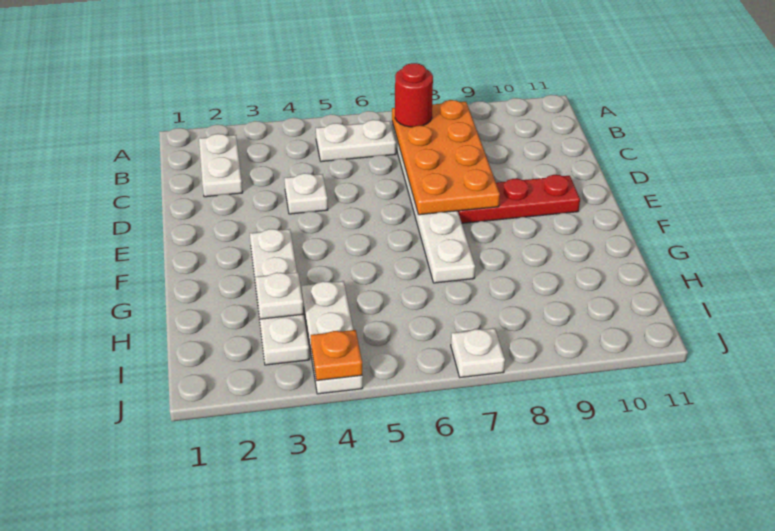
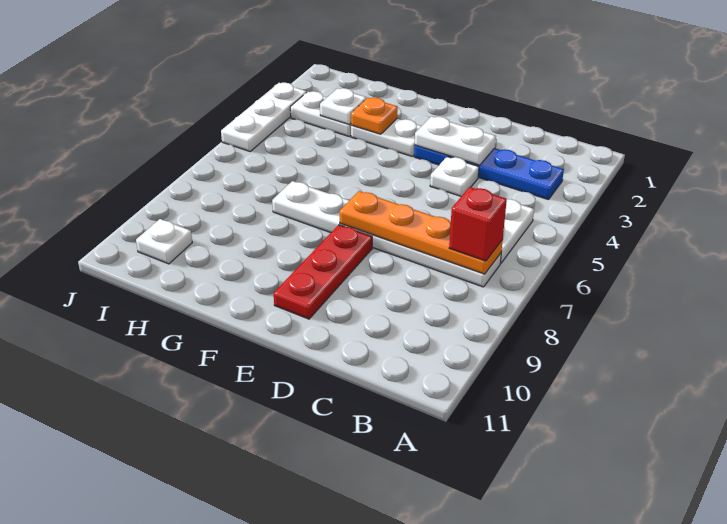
white plate B2:C2 level 1 -> white plate D3:E3 level 2
none -> blue plate B3:E3 level 1
orange plate B7:E8 level 2 -> orange plate B7:E7 level 2
red round brick B7 level 3 -> red brick B7 level 3
white plate H4:J4 level 1 -> white plate J3:J5 level 1
orange plate J4 level 2 -> orange plate G3 level 2
white plate J7 level 1 -> white plate I10 level 1

